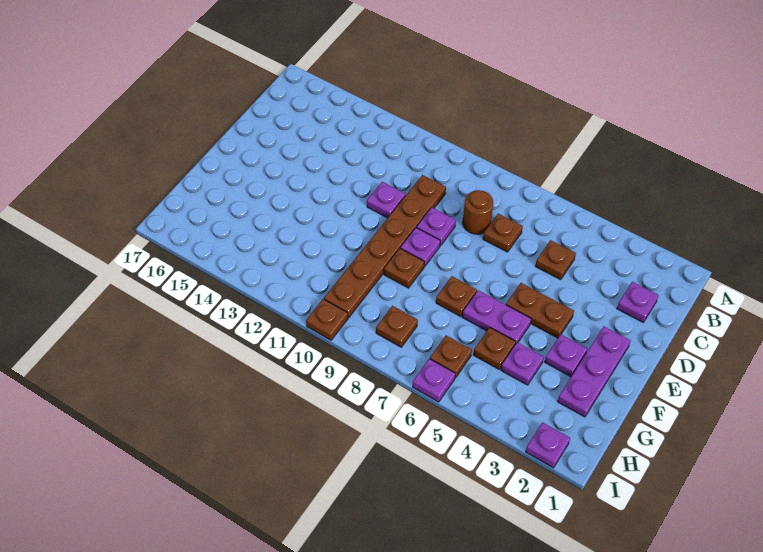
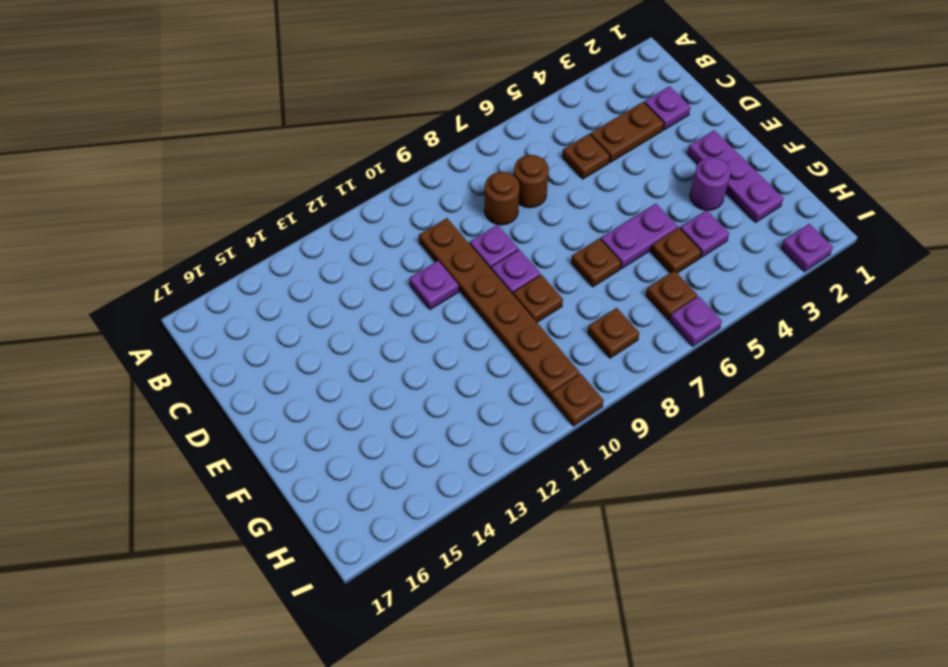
brown plate C7 level 1 -> brown round brick C7 level 1
brown plate E4:E5 level 1 -> brown plate C3:C4 level 1
purple plate F3 level 1 -> purple round brick F3 level 1

